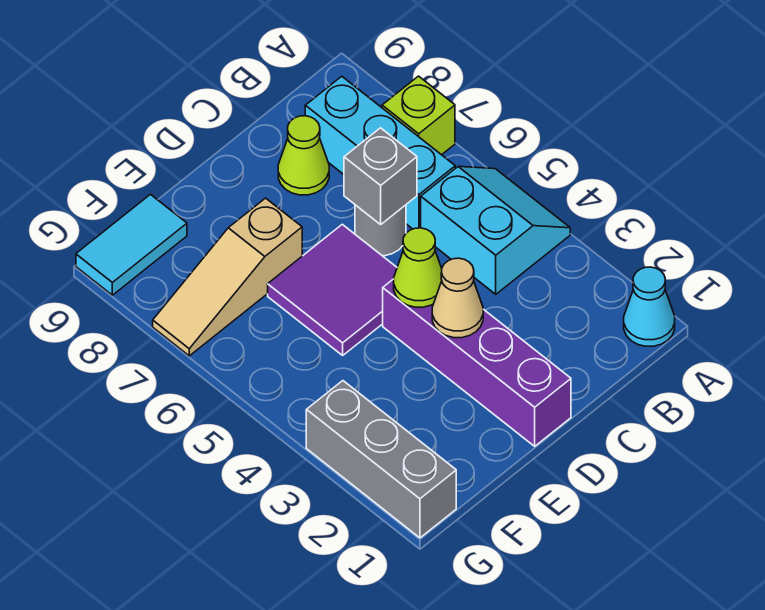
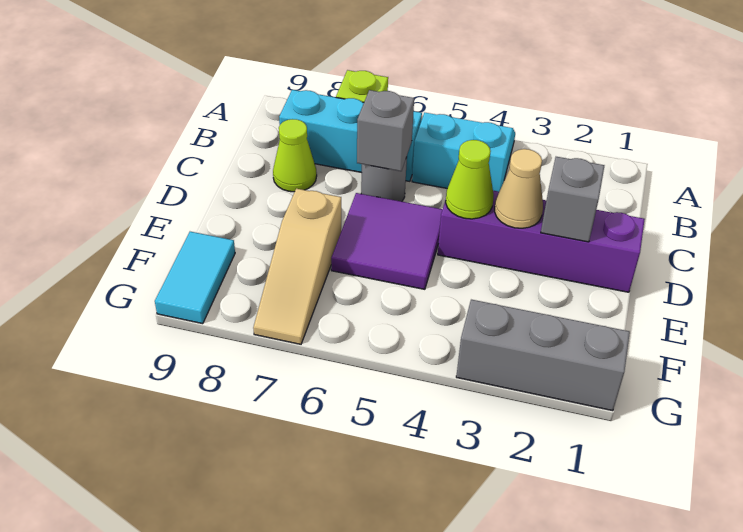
cyan cone A1 level 1 -> none
none -> grey brick D2 level 2

